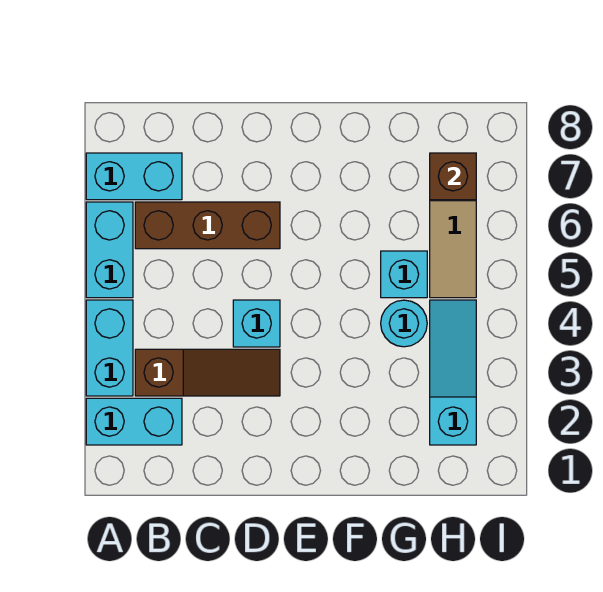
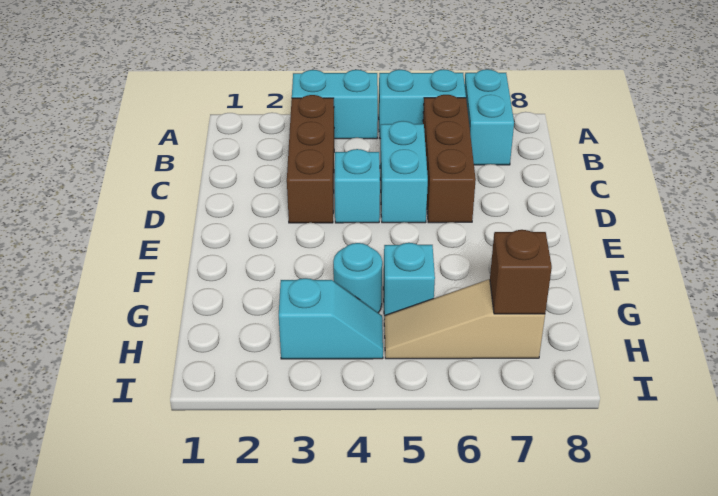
cyan brick A2:B2 level 1 -> cyan brick C5:D5 level 1
brown slope B3:D3 level 1 top B -> brown brick B3:D3 level 1
cyan slope H2:H4 level 1 top 2 -> cyan slope H3:H4 level 1 top 3

